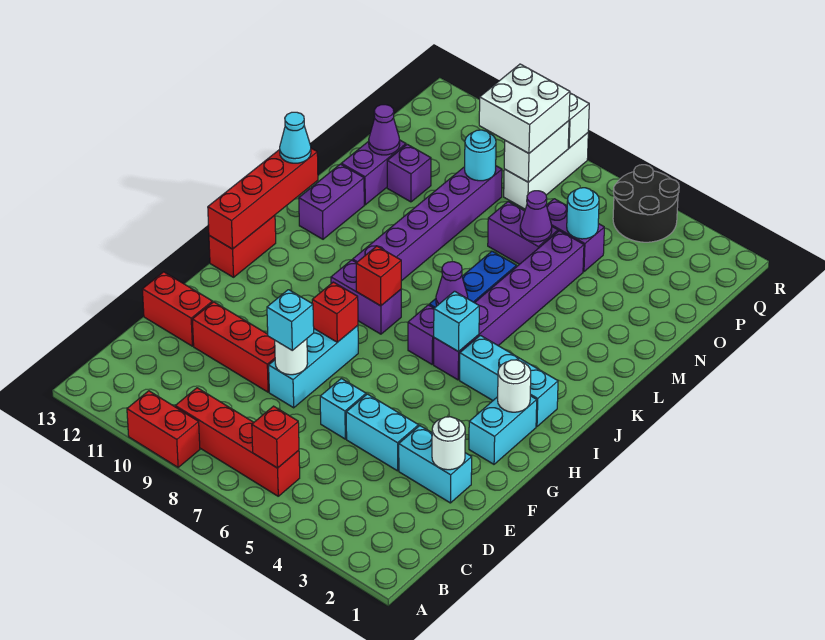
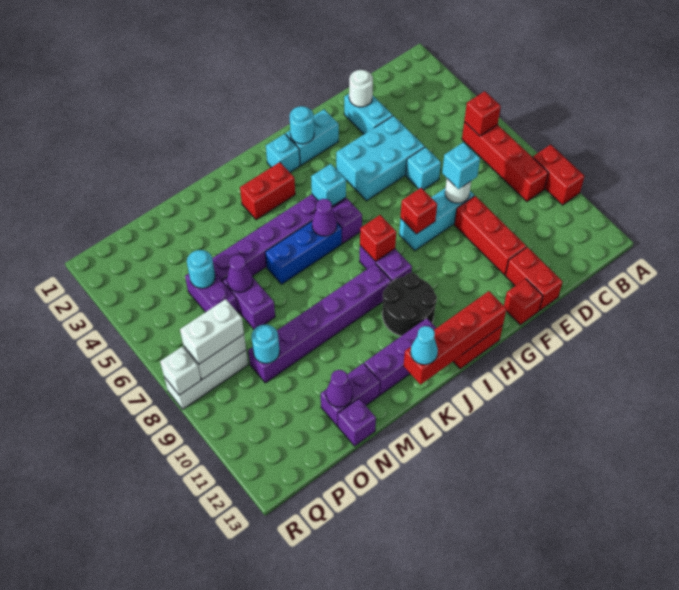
cyan brick E4:E5 level 1 -> cyan brick E4:G5 level 1
none -> red brick F13 level 1
white round brick H2 level 2 -> cyan round brick H2 level 2
cyan brick I2:I4 level 1 -> cyan brick I2 level 1
none -> red brick J3:K3 level 1
purple brick K12:L12 level 1 -> purple brick J12:L12 level 1
purple brick N11 level 1 -> purple brick N13 level 1
white brick P8:Q9 level 3 -> white brick P8:Q8 level 3
black round brick Q4:R5 level 1 -> black round brick I10:J11 level 1

